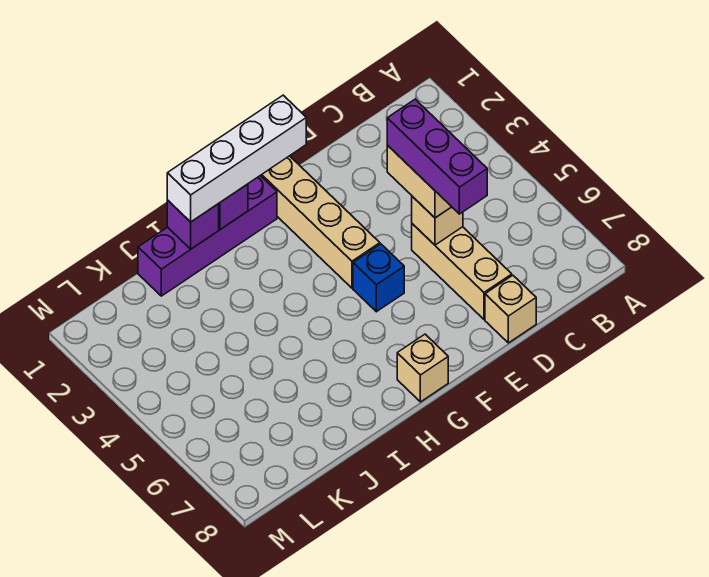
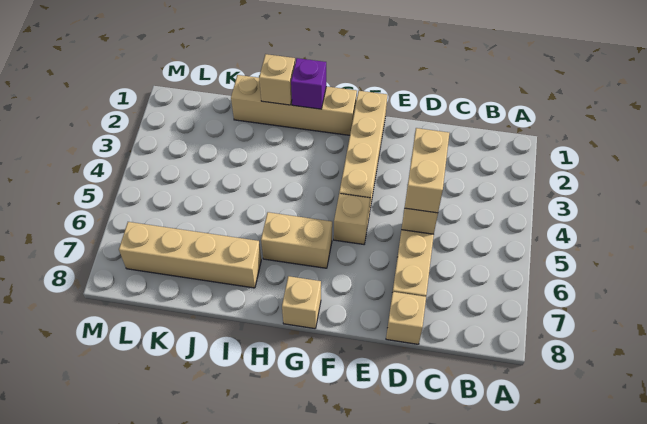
purple brick D4:D6 level 4 -> none
white brick F1:I1 level 3 -> none
blue brick F5 level 1 -> tan brick F5 level 1
purple brick G1:J1 level 1 -> tan brick G1:J1 level 1
none -> tan brick G6:H6 level 1
purple brick I1 level 2 -> tan brick I1 level 2
none -> tan brick I7:L7 level 1

